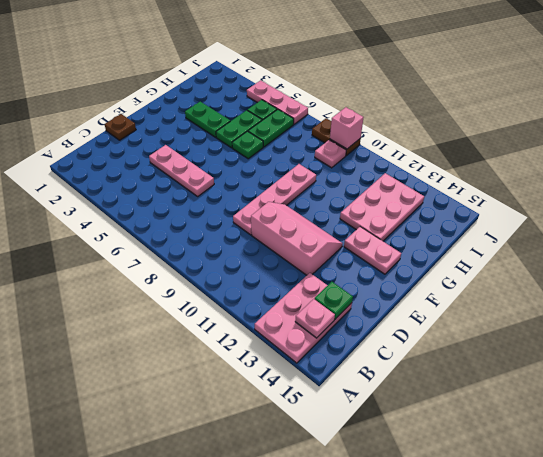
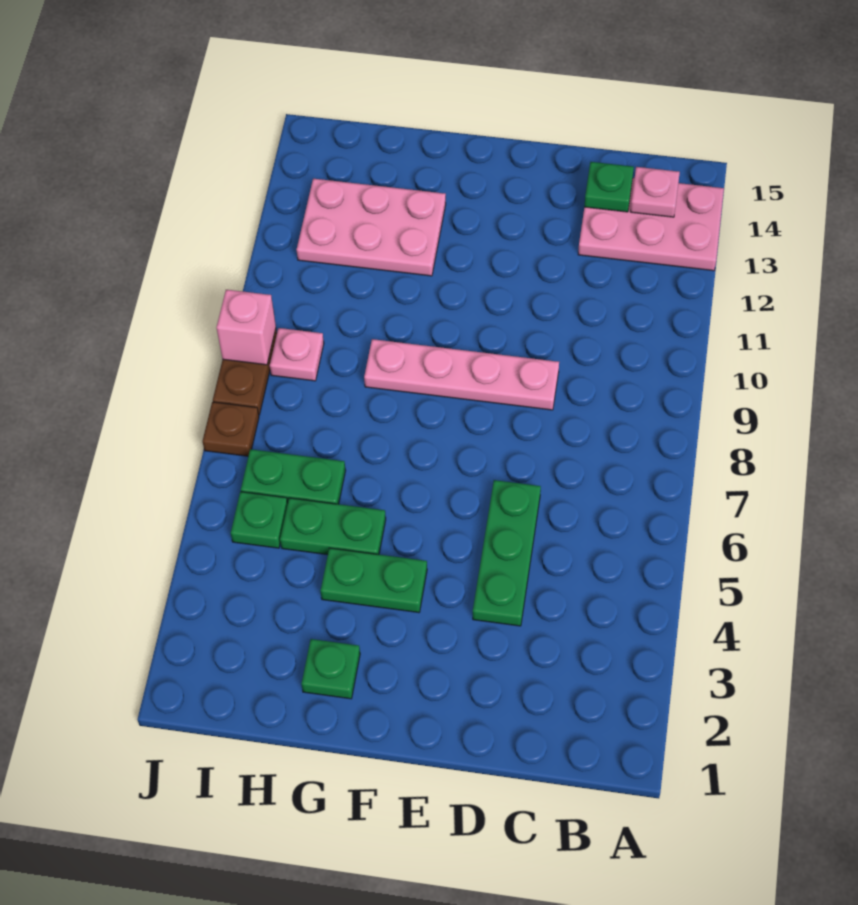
brown plate D1 level 1 -> brown plate J7 level 1
pink plate D4:D6 level 1 -> green plate D4:D6 level 1
pink slope D10:E12 level 1 top D -> none
pink plate F13:F14 level 1 -> none
green plate G3:G4 level 1 -> green plate F4:G4 level 1
green plate G6 level 1 -> green plate G2 level 1
pink plate J4:J6 level 1 -> none

